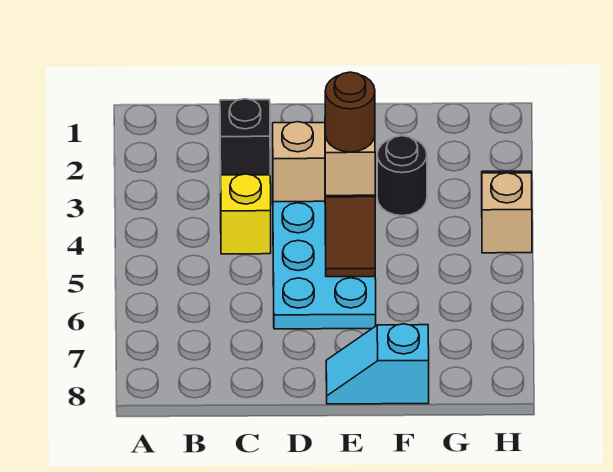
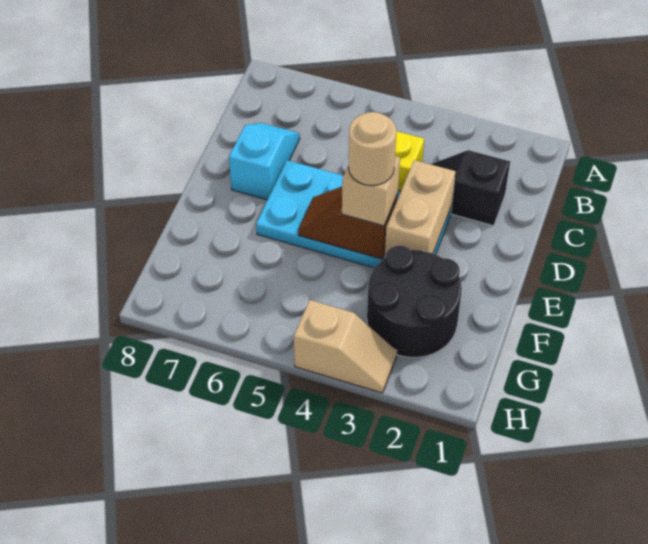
brown round brick E4 level 4 -> tan round brick E4 level 4
cyan slope E8:F8 level 1 top F -> cyan slope C7:D7 level 1 top D
black round brick F3 level 1 -> black round brick F2:G3 level 1

